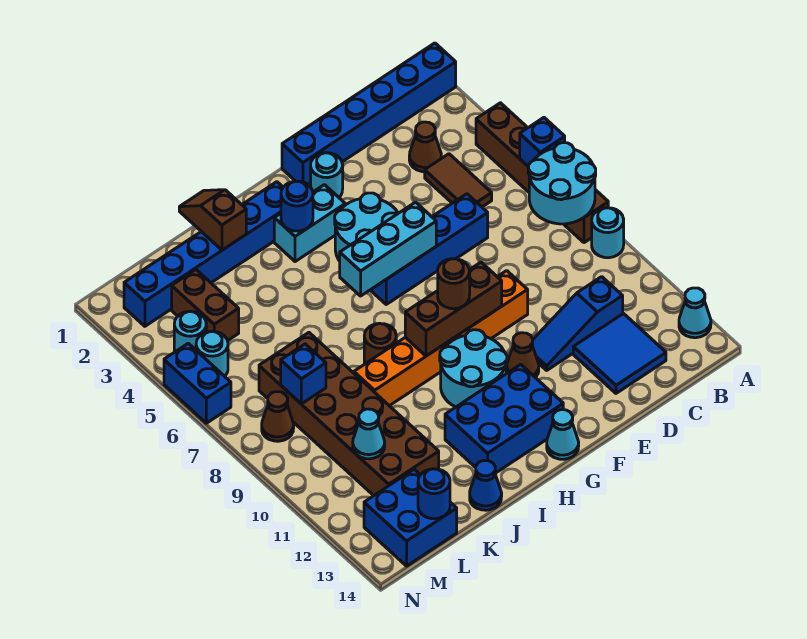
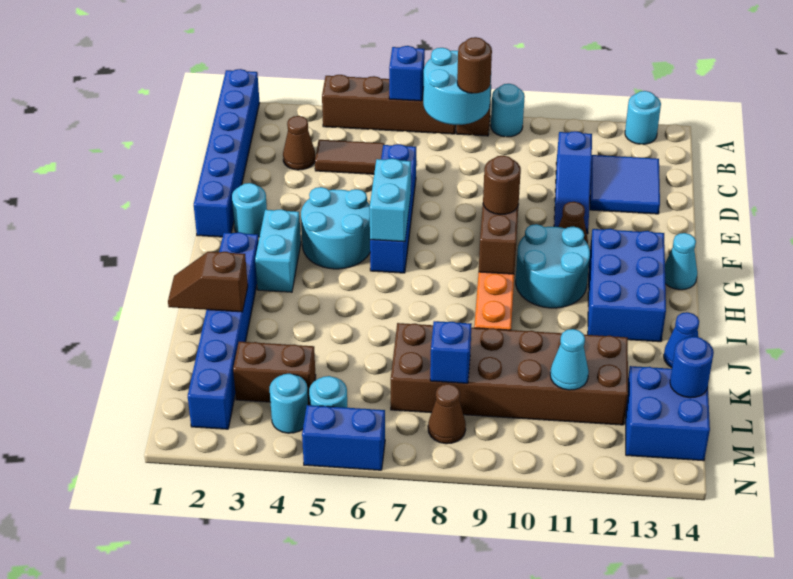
cyan cone A13 level 1 -> cyan round brick A13 level 1
cyan brick F6:H6 level 2 -> cyan brick F6:G6 level 2
blue round brick H3 level 2 -> none
brown round brick I8 level 1 -> brown round brick B8 level 3

